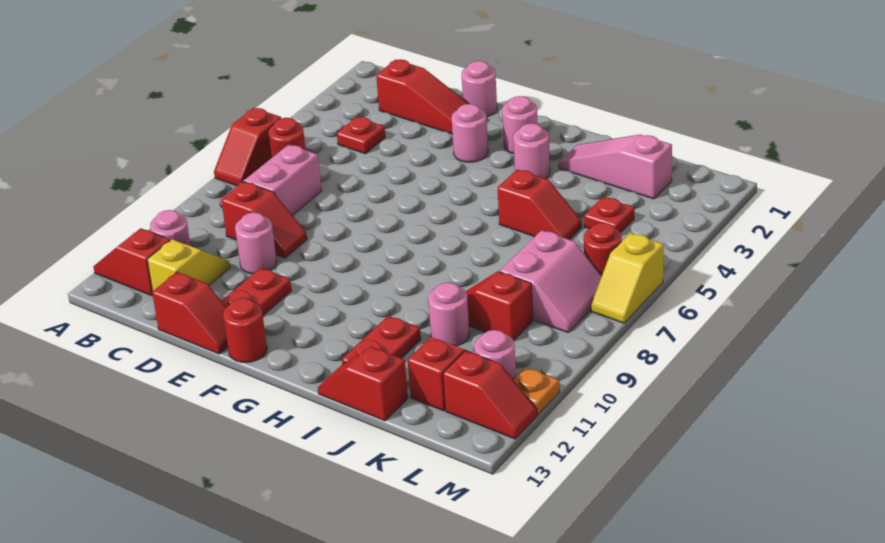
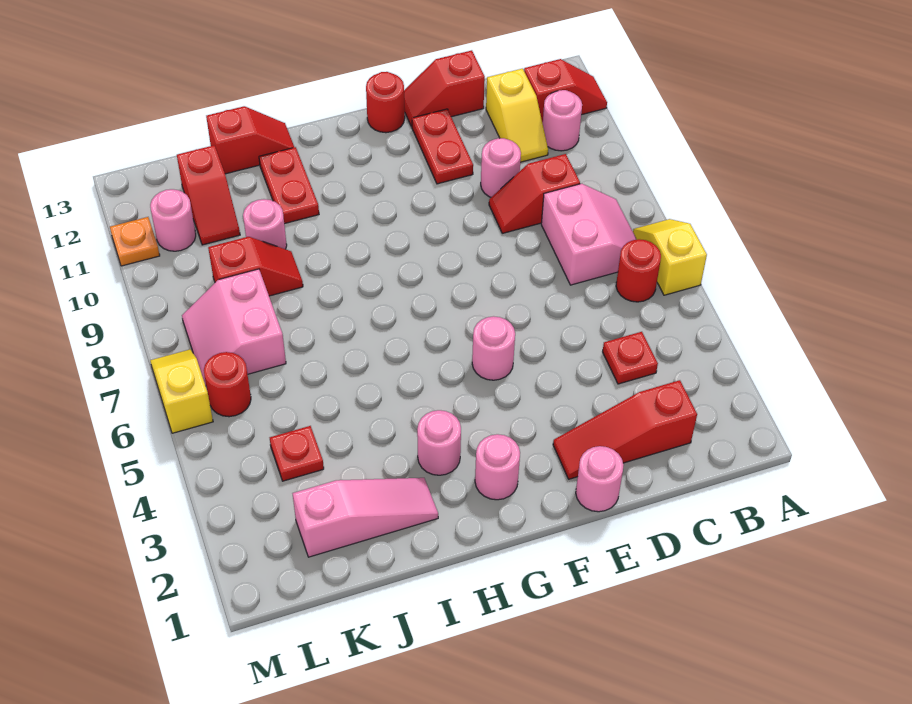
red slope A6:A7 level 1 top 6 -> yellow slope A6:A7 level 1 top 6
pink round brick F3 level 1 -> pink round brick F5 level 1
red slope I5:J5 level 1 top I -> none
red slope L12:M12 level 1 top L -> none

